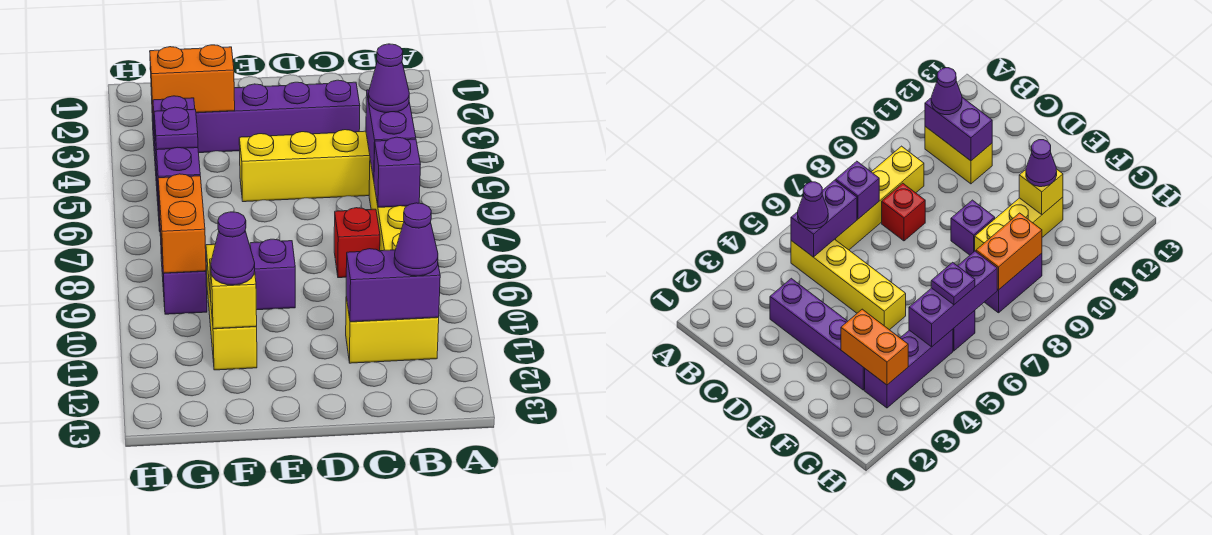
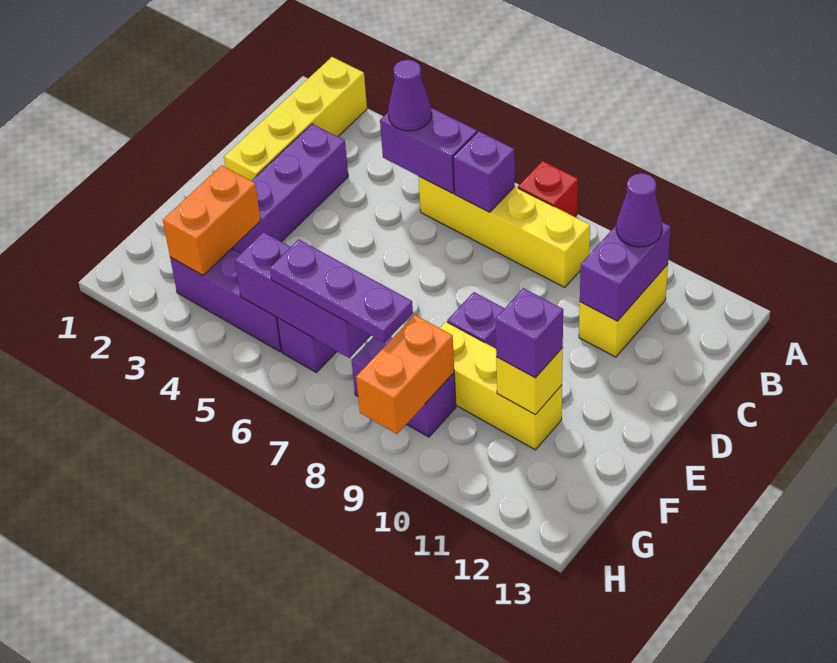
yellow brick B5:E5 level 1 -> yellow brick A2:D2 level 1
red brick C8 level 1 -> red brick A8 level 1
purple cone F11 level 3 -> purple brick F11 level 3
purple plate G6 level 3 -> purple plate G6:G8 level 3
orange brick G8:G9 level 2 -> orange brick G9:H9 level 2

